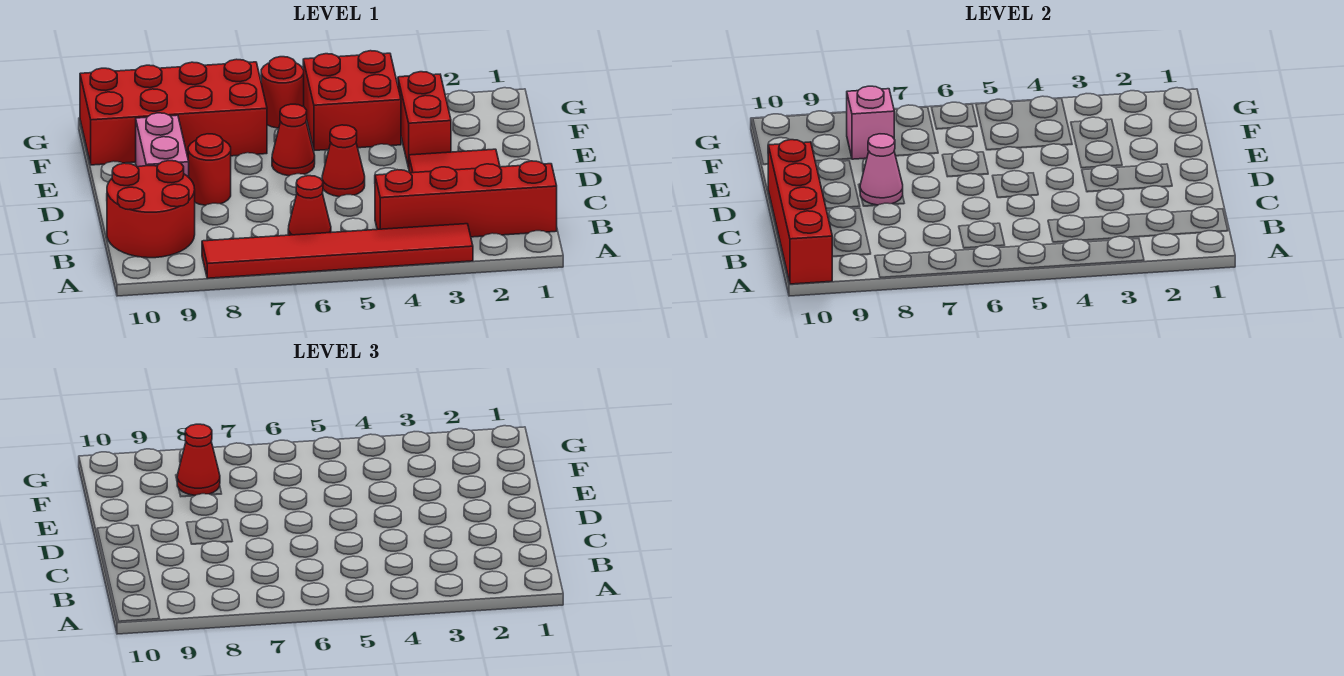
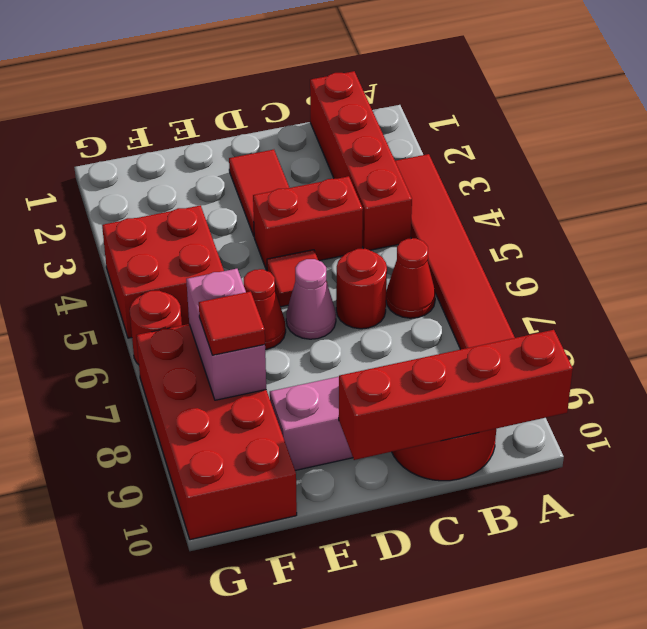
red cone D5 level 1 -> red tile D5 level 1
red round brick D8 level 1 -> red round brick C6 level 1
pink cone D8 level 2 -> pink cone D6 level 1
red brick E3:F3 level 1 -> red brick C4:D4 level 1
pink brick F8 level 2 -> pink brick F7:F8 level 2
red cone F8 level 3 -> red tile F8 level 3

